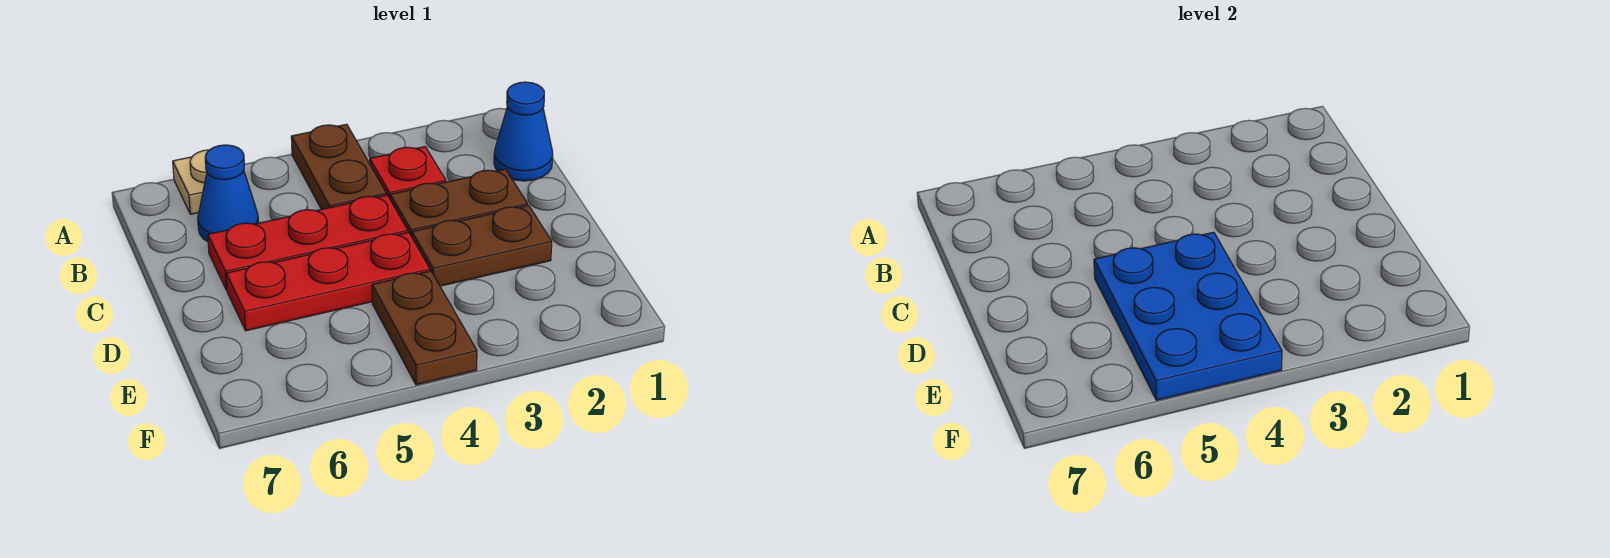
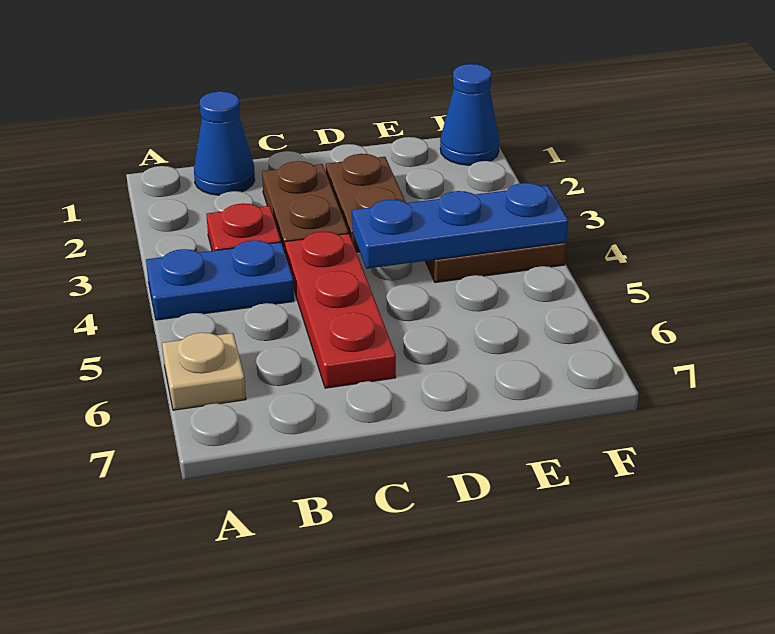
brown plate A4:B4 level 1 -> blue plate A4:B4 level 1
blue cone B6 level 1 -> blue cone F1 level 1
red plate D4:D6 level 1 -> none
blue plate D4:F5 level 2 -> blue plate D4:F4 level 2

